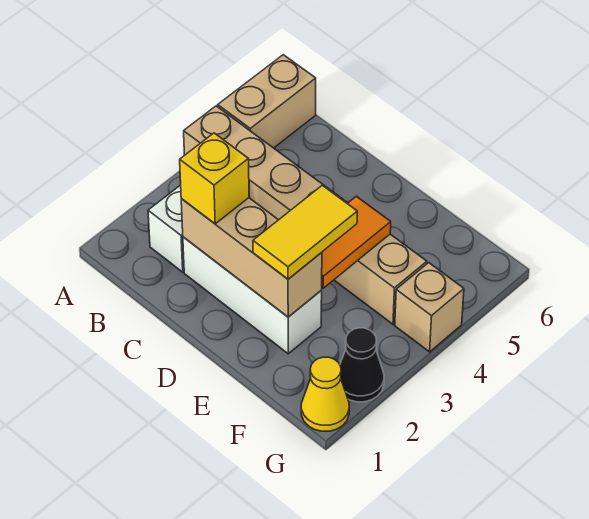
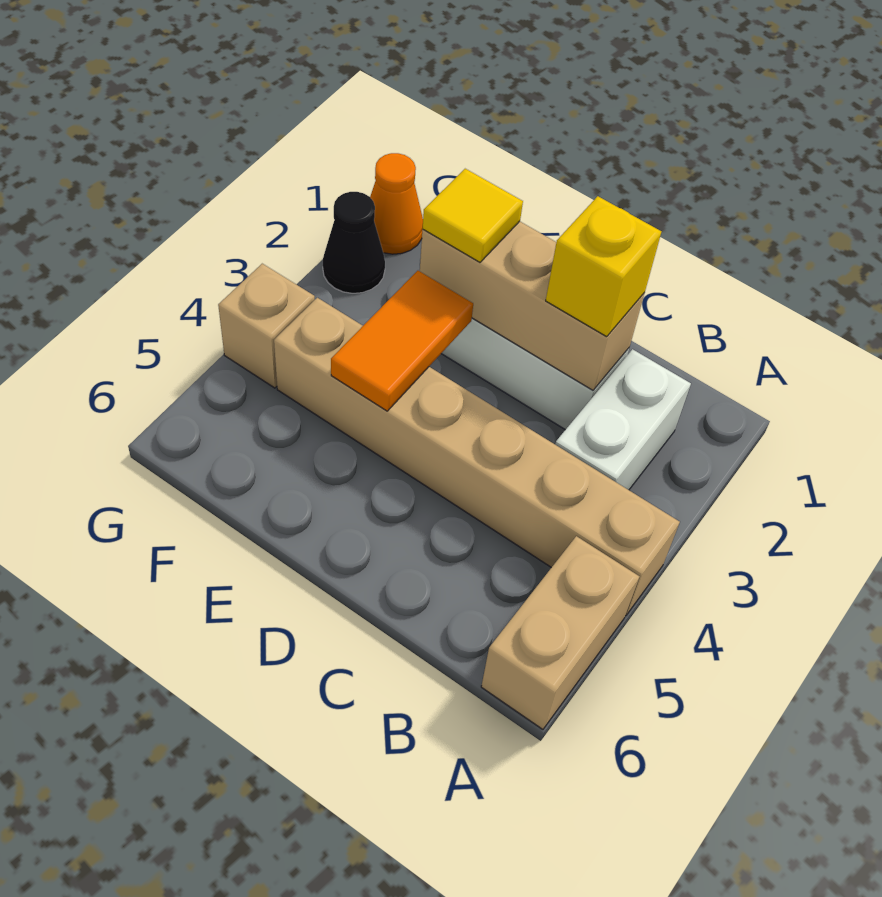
yellow tile E2:E3 level 3 -> yellow tile E2 level 3
yellow cone G1 level 1 -> orange cone G1 level 1

